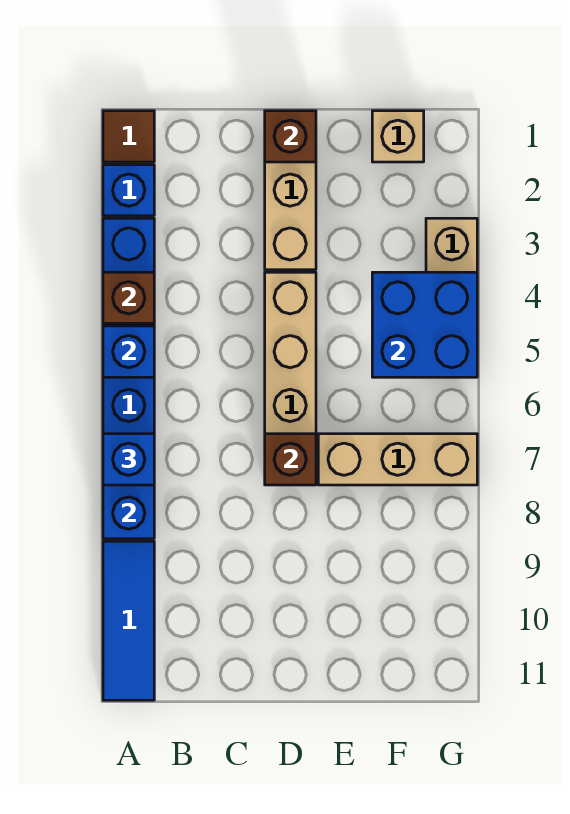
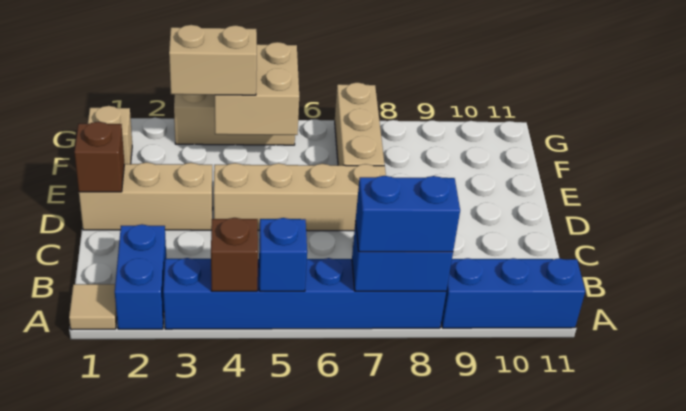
brown tile A1 level 1 -> tan tile A1 level 1
blue brick A2 level 1 -> blue brick A2:B2 level 1
blue brick A7 level 3 -> blue brick A7:A8 level 3
blue tile A9:A11 level 1 -> blue brick A9:A11 level 1
brown brick D7 level 2 -> none
none -> tan brick F3:F4 level 3
blue brick F4:G5 level 2 -> tan brick F4:G5 level 2

